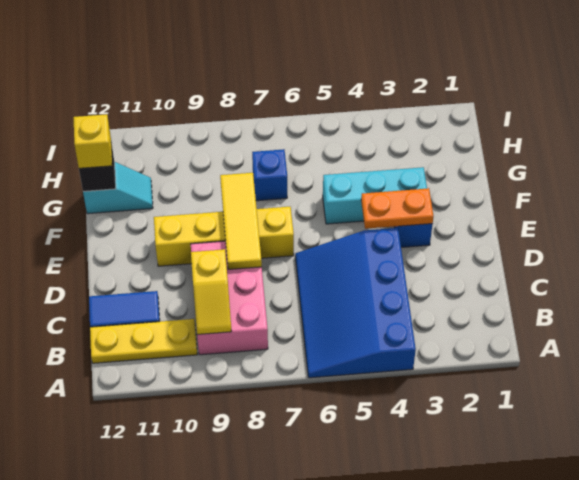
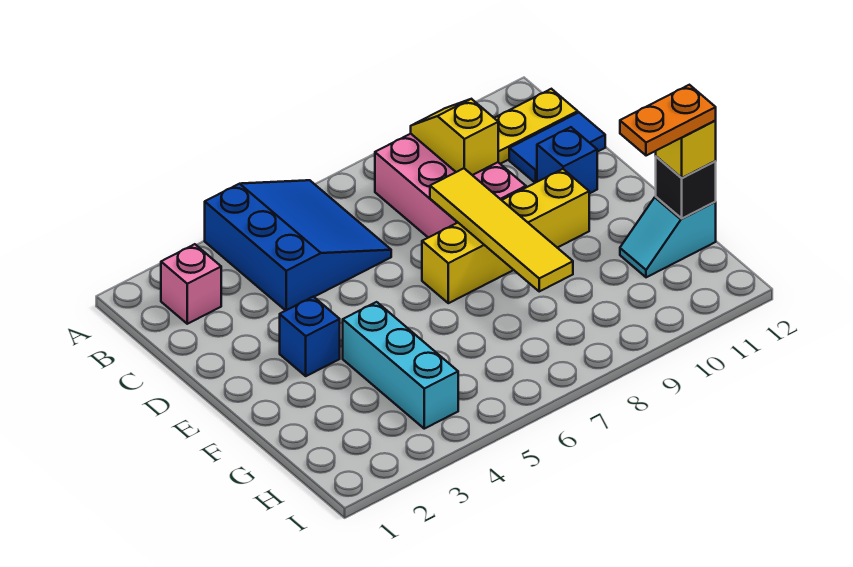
blue slope A4:D6 level 1 top 4 -> blue slope A4:C6 level 1 top 4
none -> pink brick B2 level 1
yellow tile D8:F8 level 2 -> yellow tile D8:G8 level 2
orange plate E3:E4 level 2 -> orange plate G11:G12 level 4
cyan brick F3:F5 level 1 -> cyan brick F4:H4 level 1
blue brick G7 level 1 -> blue brick D11 level 1

